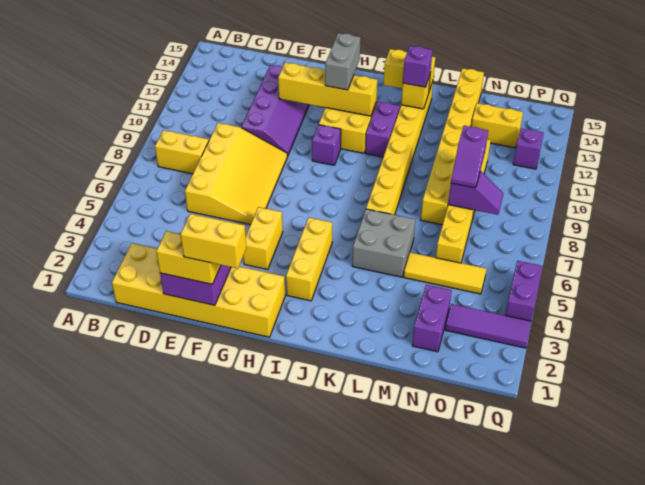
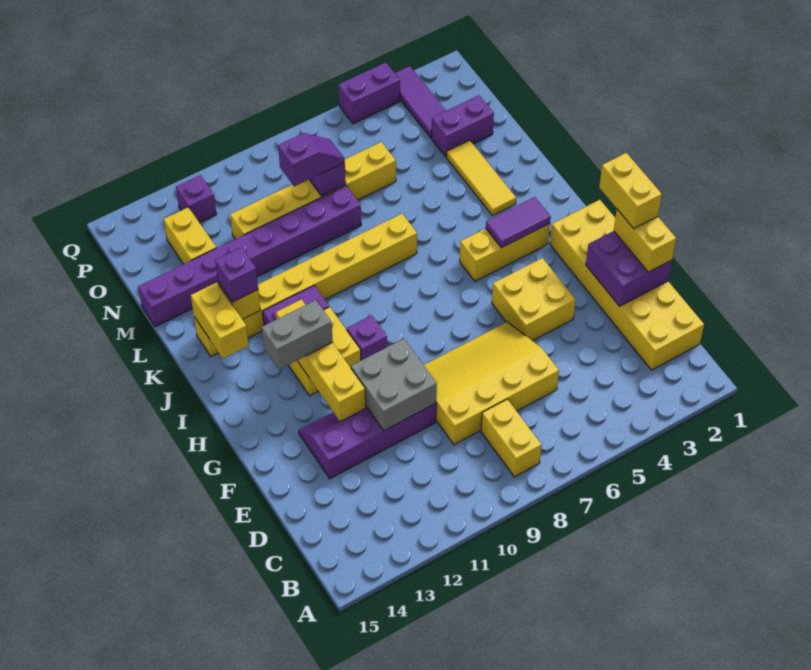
yellow brick G4:G5 level 1 -> yellow brick F4:G5 level 1
none -> purple tile I3:I4 level 2
grey brick K5:L6 level 1 -> grey brick E10:F11 level 2
yellow tile M5:O5 level 1 -> yellow tile K3:M3 level 1
yellow brick M8:M15 level 1 -> purple brick M8:M15 level 1

